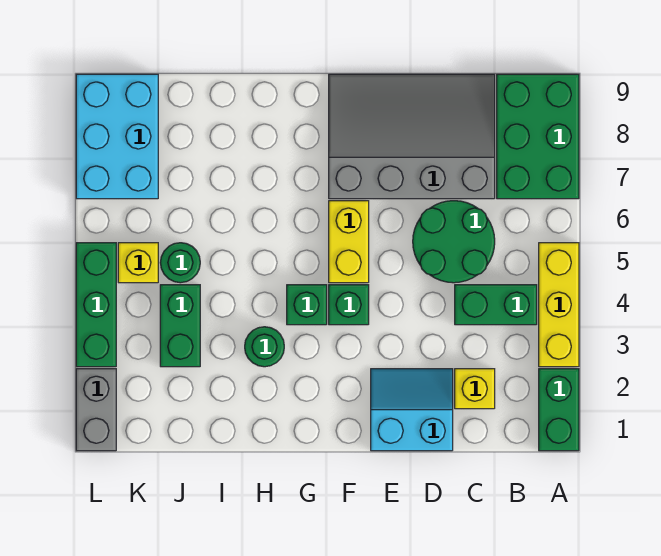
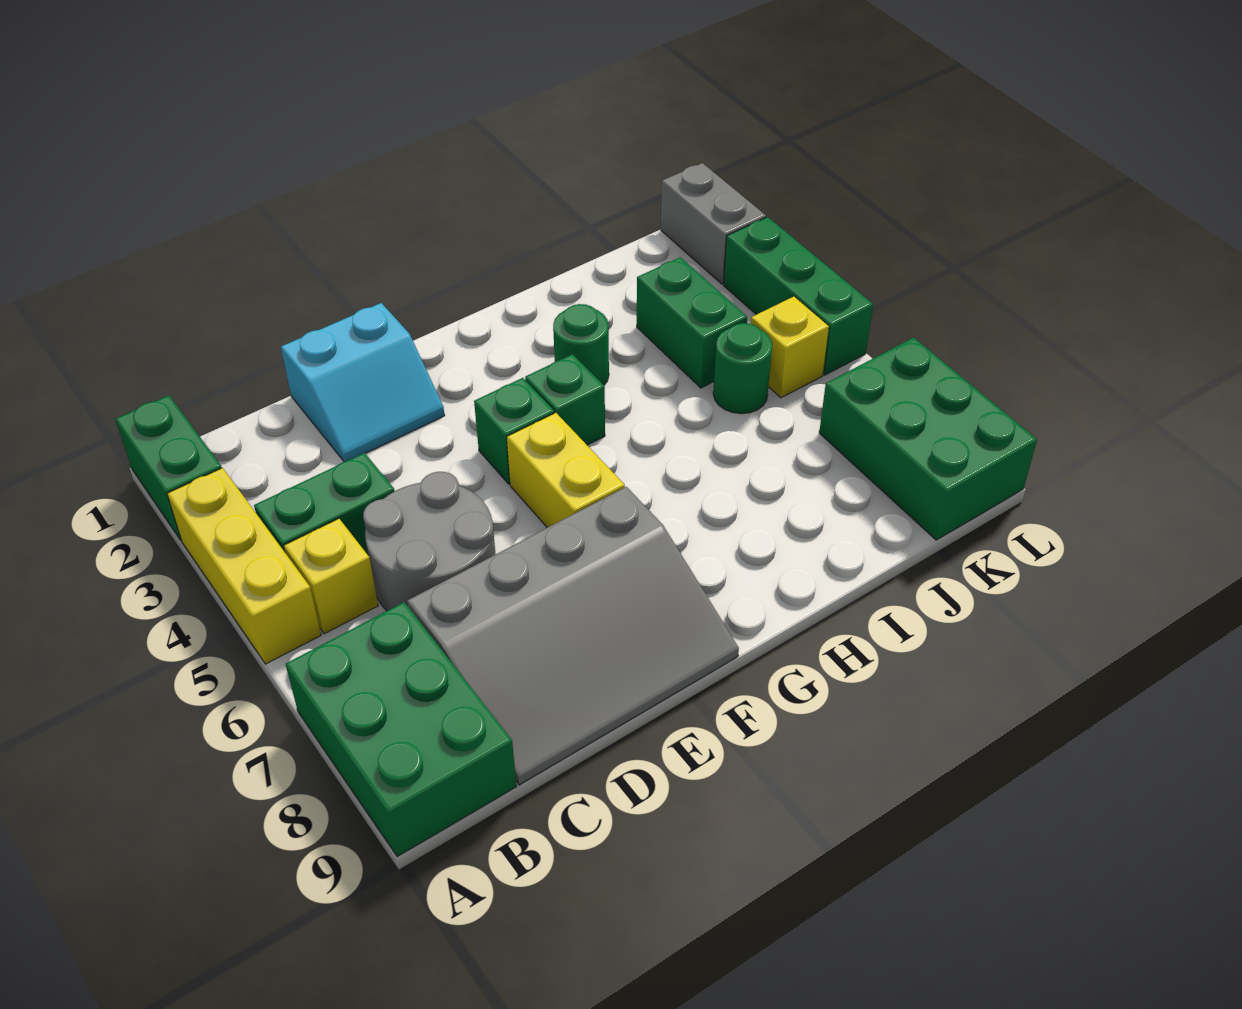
yellow brick C2 level 1 -> yellow brick B5 level 1
green round brick C5:D6 level 1 -> grey round brick C5:D6 level 1
cyan brick K7:L9 level 1 -> green brick K7:L9 level 1

